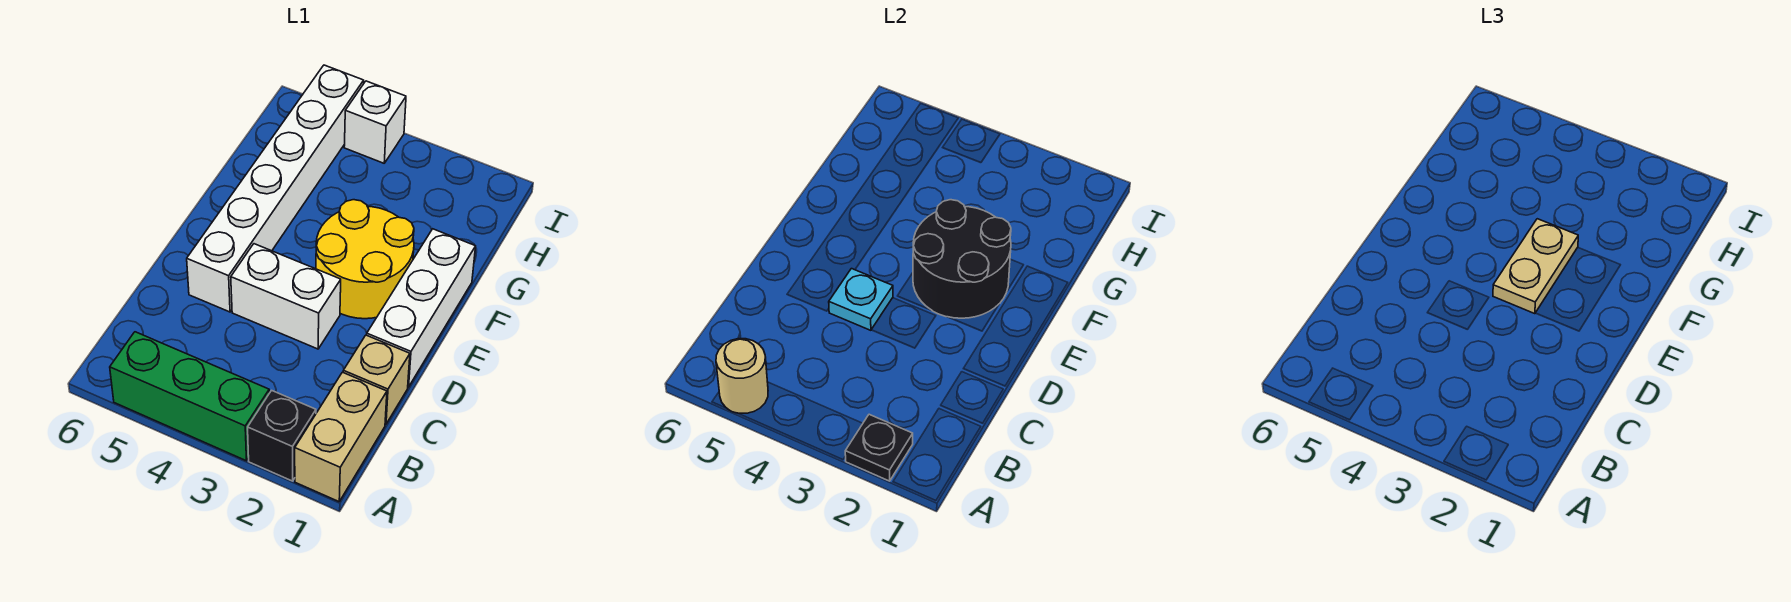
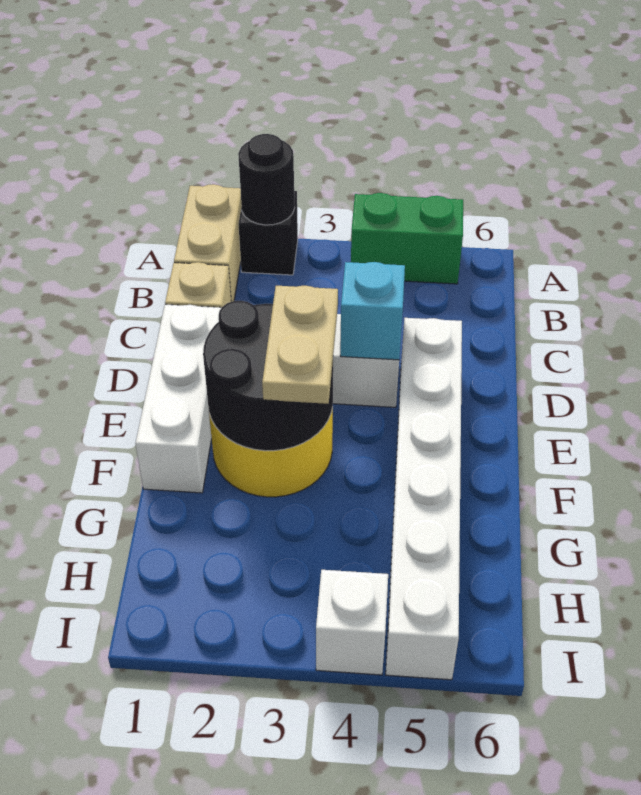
black plate A2 level 2 -> black round brick A2 level 2
green brick A3:A5 level 1 -> green brick A4:A5 level 1
tan round brick A5 level 2 -> none
cyan plate D4 level 2 -> cyan brick D4 level 2

